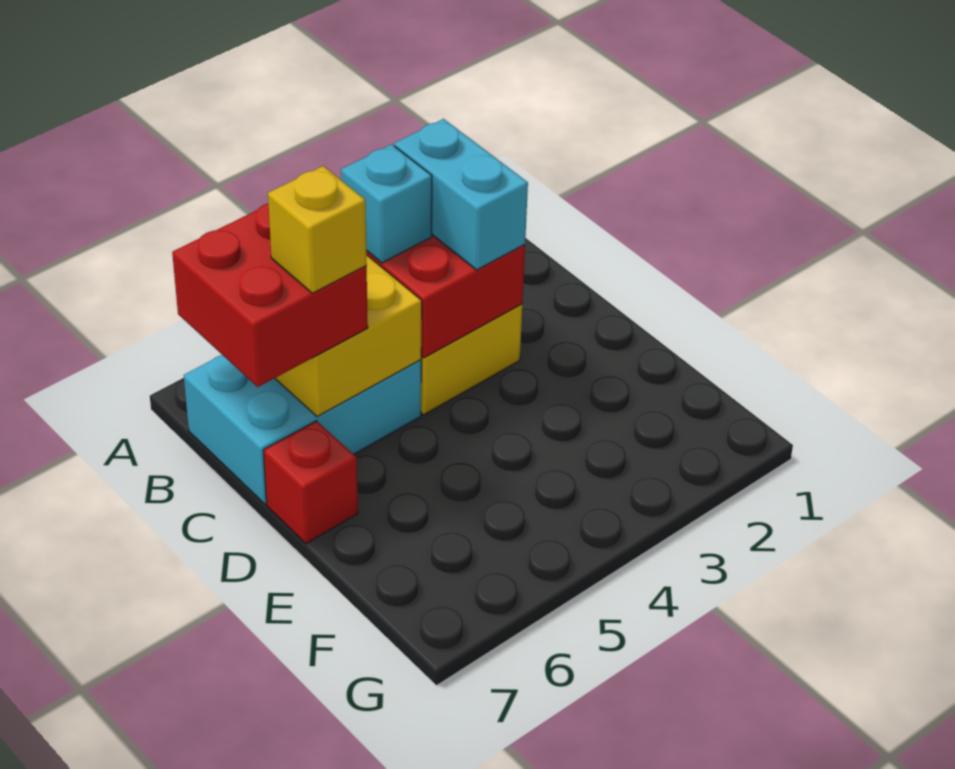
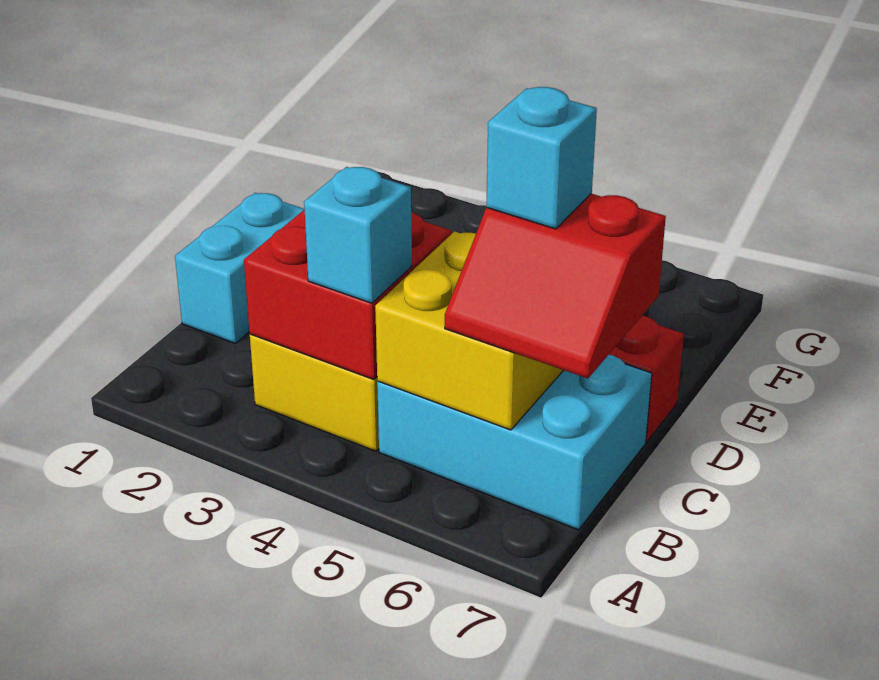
cyan brick B3:C3 level 3 -> cyan brick C1:D1 level 1
red brick B6:C7 level 3 -> red slope B6:C7 level 3 top C
yellow brick C6 level 4 -> cyan brick C6 level 4

